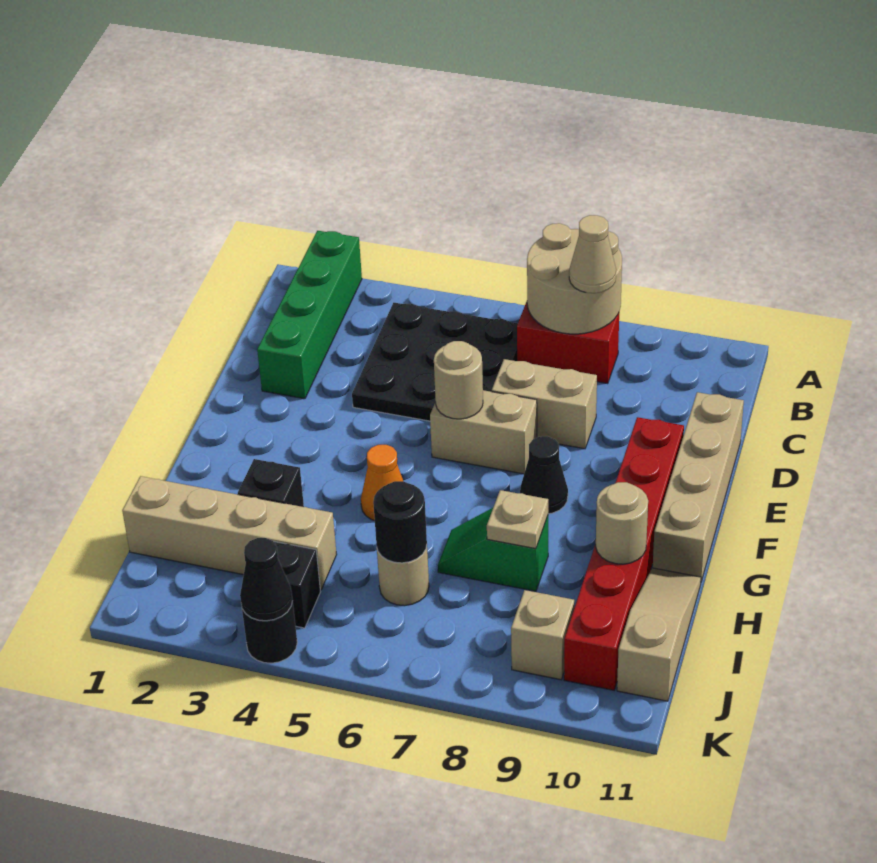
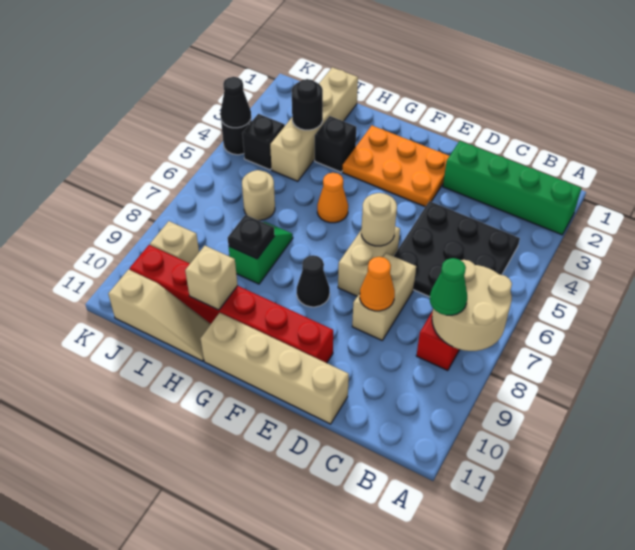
tan cone B8 level 3 -> green cone B8 level 3
none -> orange cone D8 level 2
none -> orange plate E2:G3 level 1
tan plate H8 level 2 -> black plate H8 level 2
tan round brick H10 level 2 -> tan brick H10 level 2
black round brick I6 level 2 -> black round brick I3 level 2

